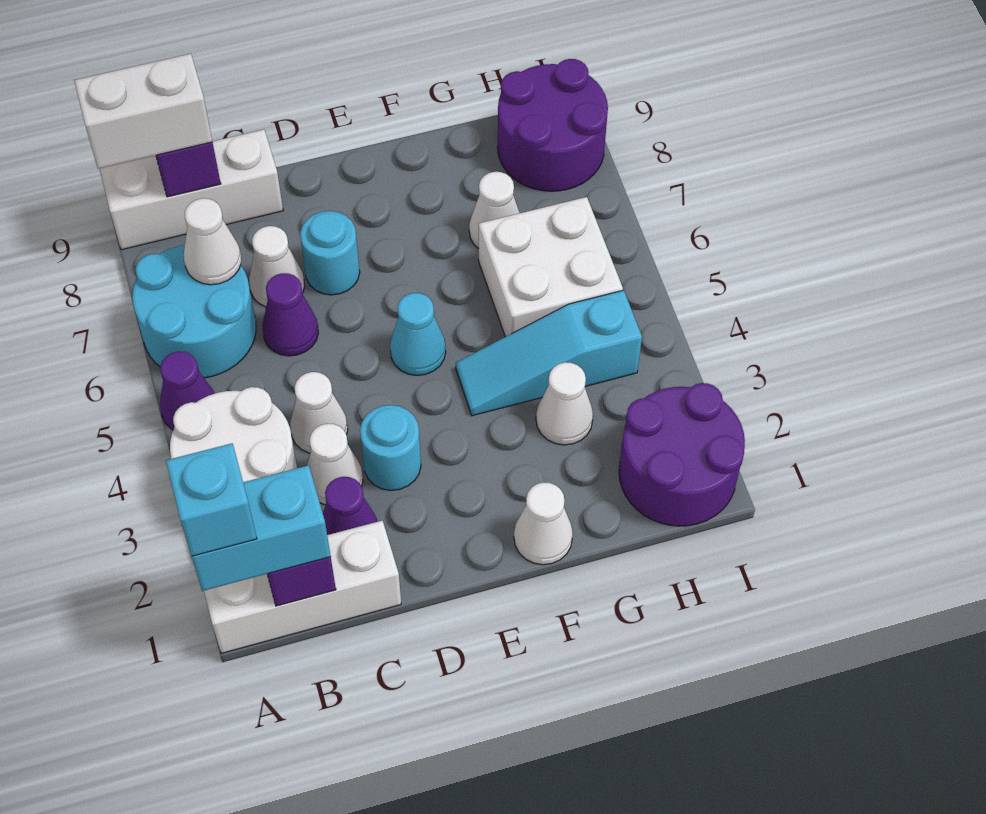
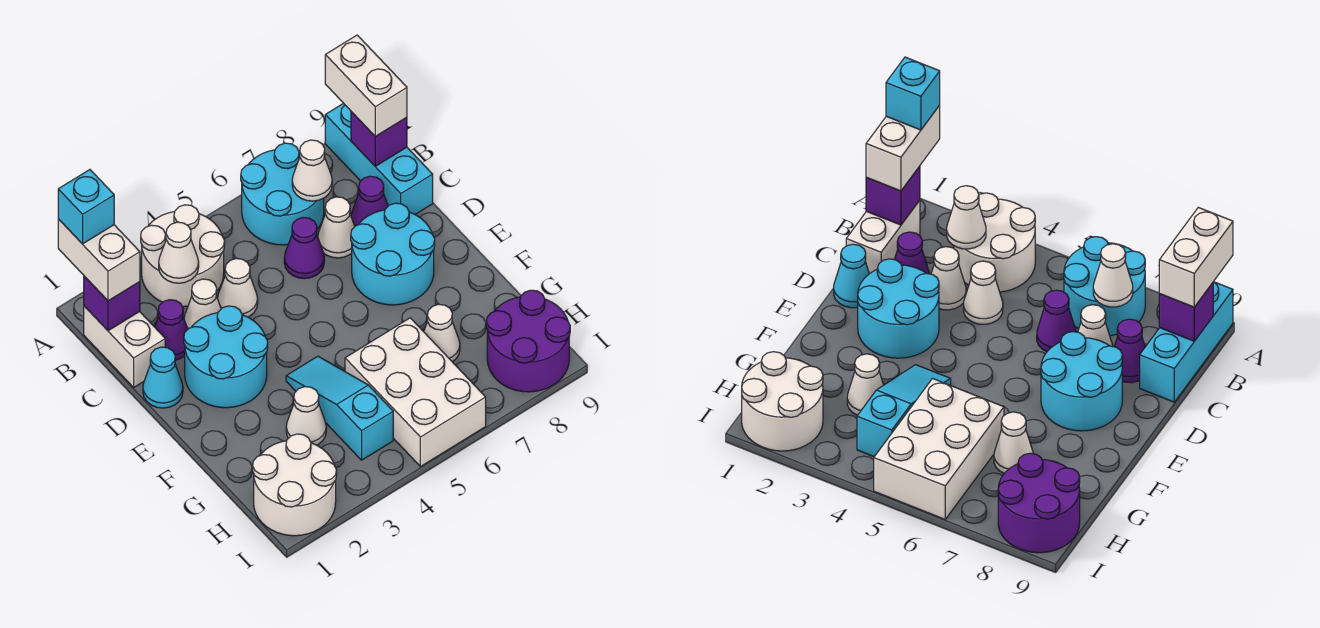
white brick A1:C1 level 1 -> white brick B1:C1 level 1
cyan brick A1:B1 level 3 -> white brick A1:B1 level 3
purple cone A5 level 1 -> purple cone C8 level 1
white brick A9:C9 level 1 -> cyan brick A9:C9 level 1
cyan round brick D3 level 1 -> cyan round brick D2:E3 level 1
cyan round brick D7 level 1 -> cyan round brick D7:E8 level 1
cyan cone E5 level 1 -> cyan cone D1 level 1
white cone F1 level 1 -> white cone B3 level 2
white brick G5:H6 level 1 -> white brick G5:I6 level 1
purple round brick H1:I2 level 1 -> white round brick H1:I2 level 1

